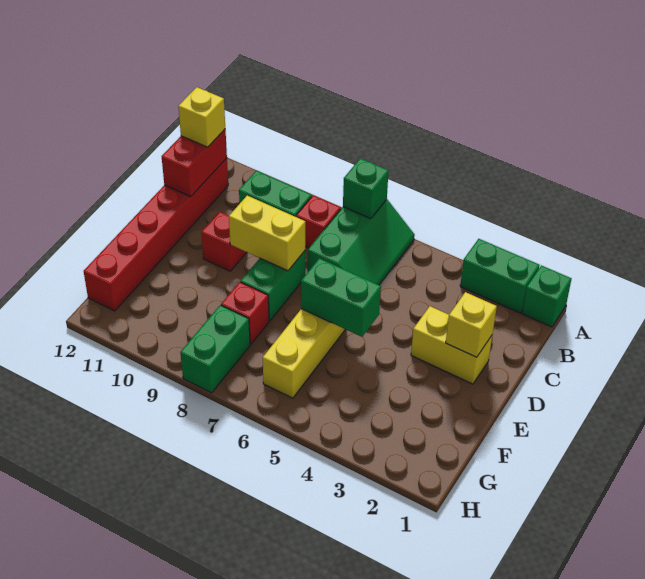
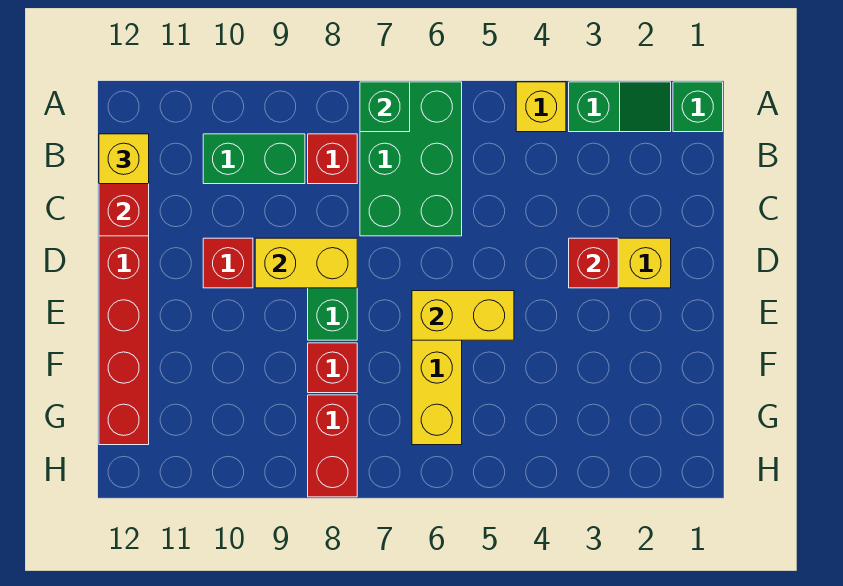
green brick A2:A3 level 1 -> green slope A2:A3 level 1 top 3
green slope A6:C7 level 1 top 7 -> green brick A6:C7 level 1
yellow brick D2 level 2 -> yellow brick A4 level 1
none -> red brick D3 level 2
green brick E5:E6 level 2 -> yellow brick E5:E6 level 2
green brick G8:H8 level 1 -> red brick G8:H8 level 1

